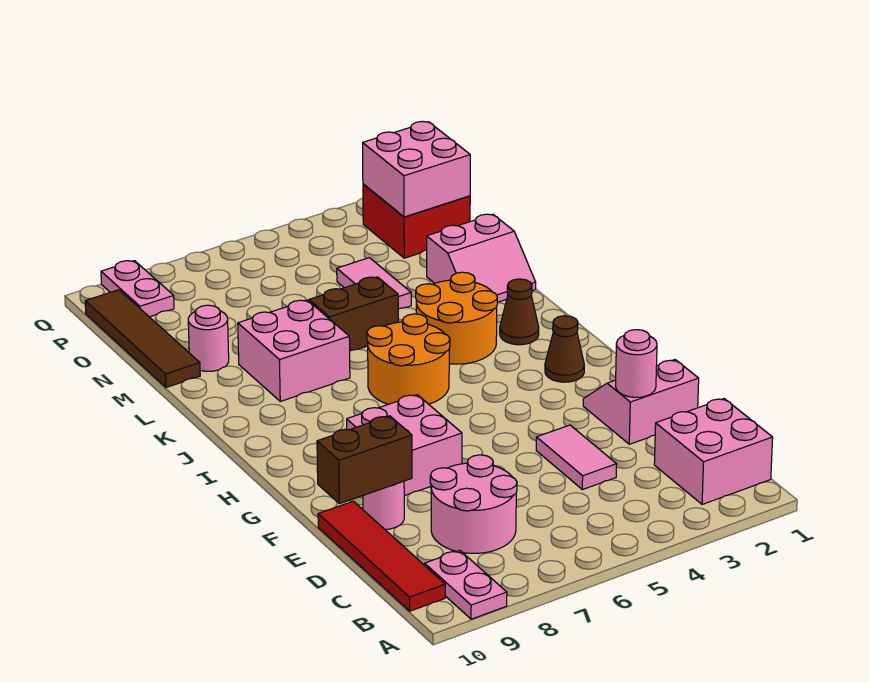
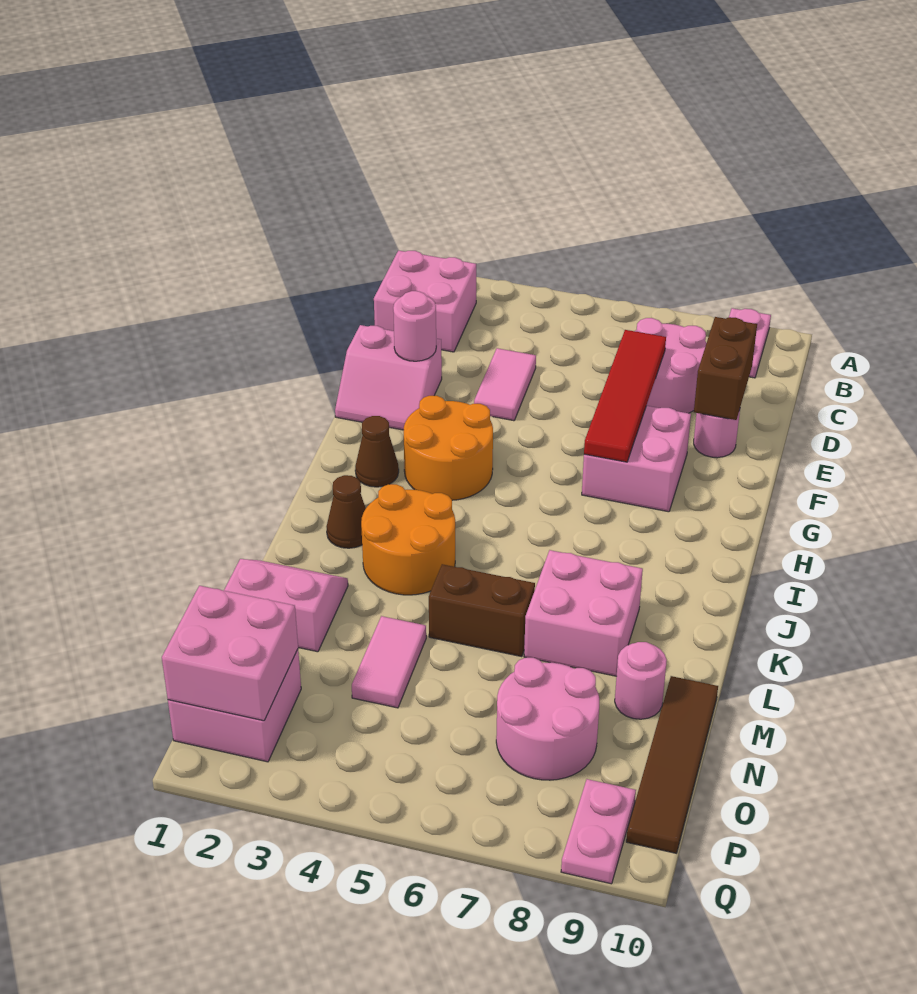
red tile B10:E10 level 1 -> red tile D7:G7 level 2
brown brick E9:E10 level 2 -> brown brick D9:E9 level 2
orange round brick I5:J6 level 1 -> orange round brick G3:H4 level 1
none -> pink round brick N7:O8 level 1
red brick O1:P2 level 1 -> pink brick O1:P2 level 1

